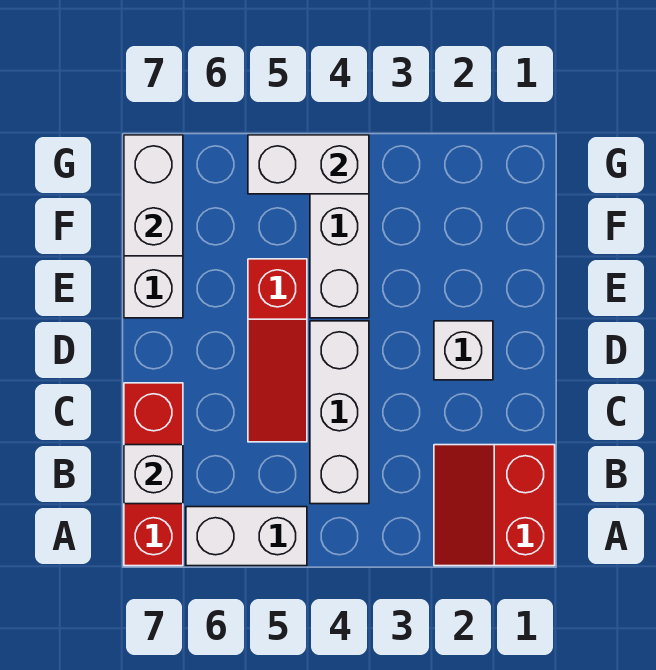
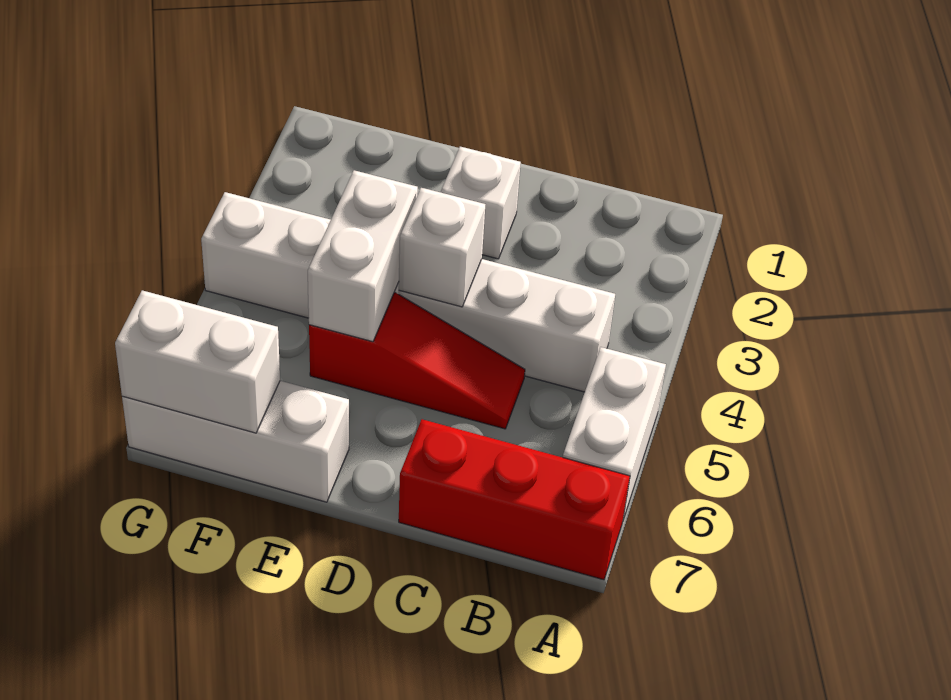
red slope A1:B2 level 1 top 1 -> none
white brick B7 level 2 -> white brick D4 level 2
white brick G4:G5 level 2 -> white brick E4:E5 level 2

